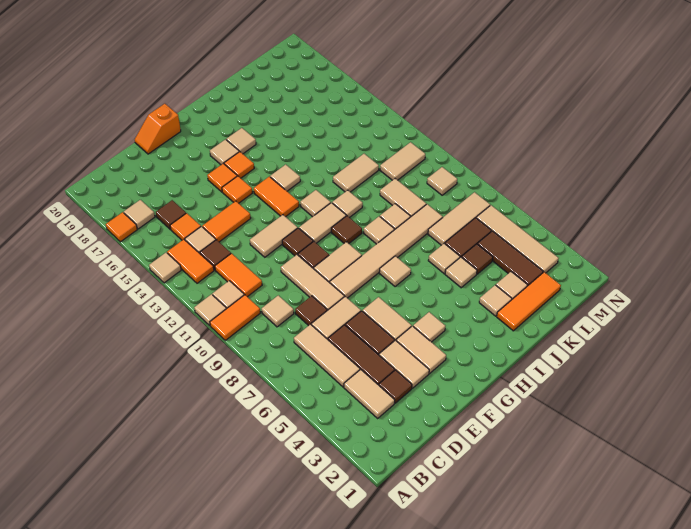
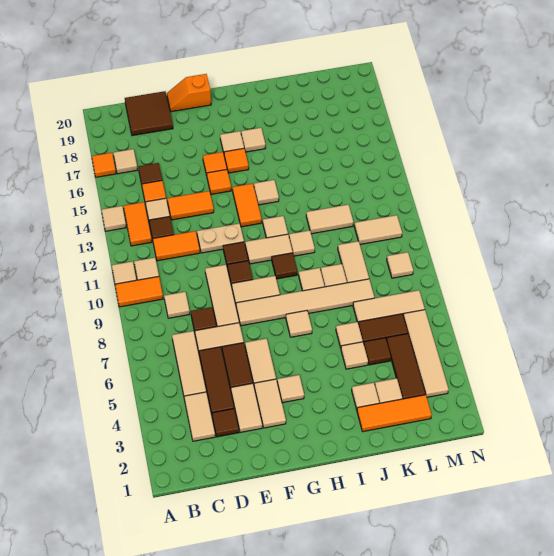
orange tile C11:C12 level 1 -> orange tile C12:D12 level 1
none -> brown tile C19:D20 level 1
tan tile E12:F12 level 1 -> tan plate E12:F12 level 1

